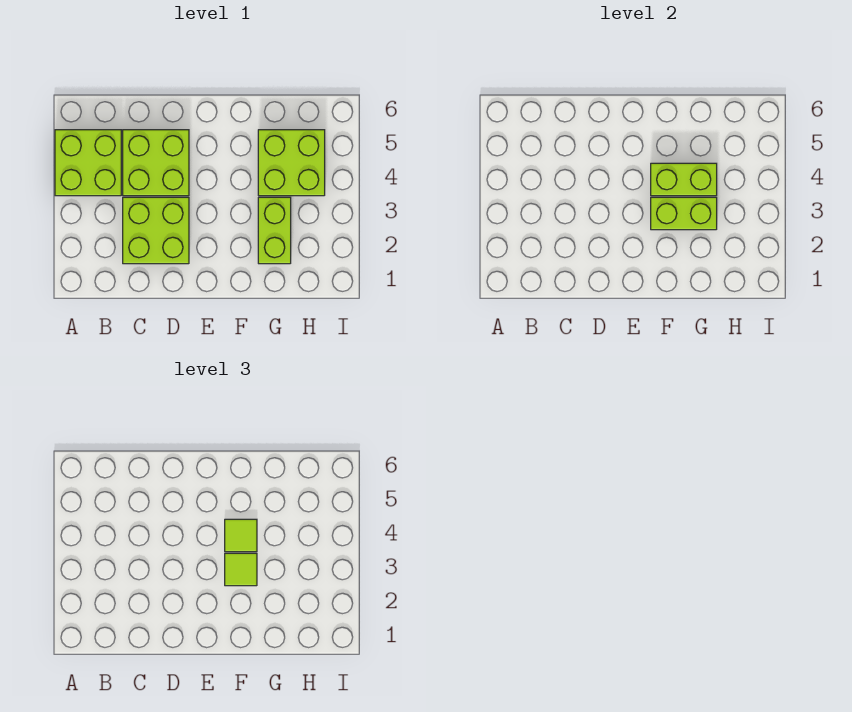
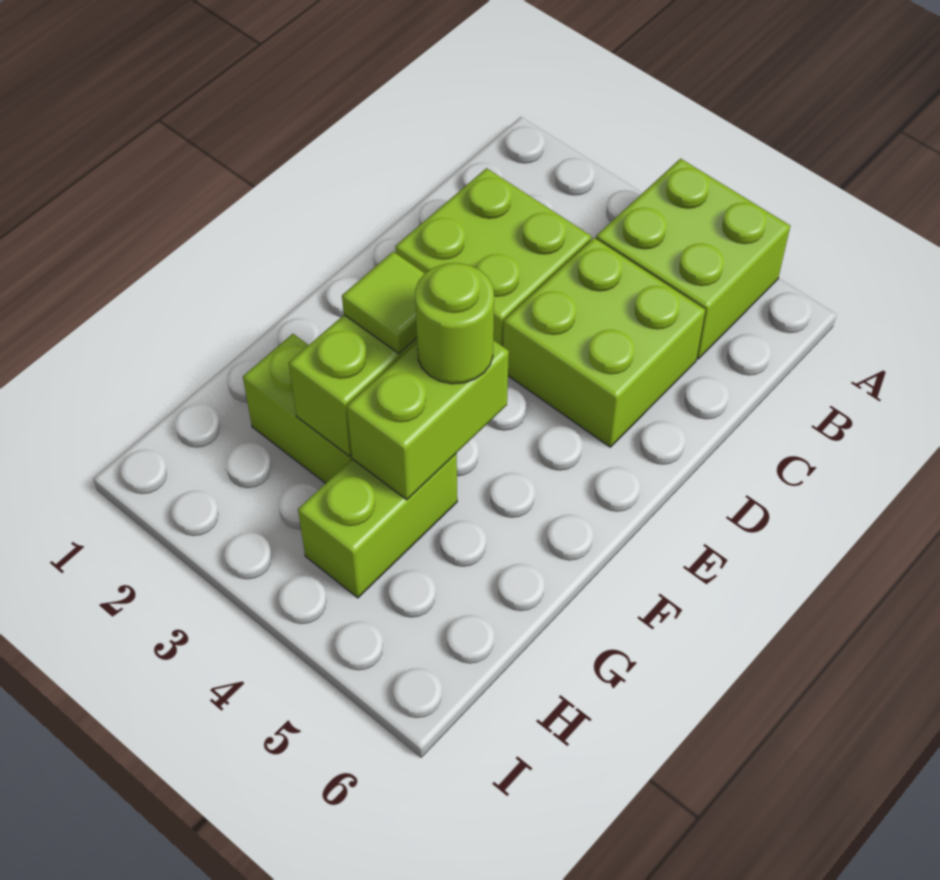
lime tile F4 level 3 -> lime round brick F4 level 3
lime brick G4:H5 level 1 -> lime brick G4:H4 level 1

